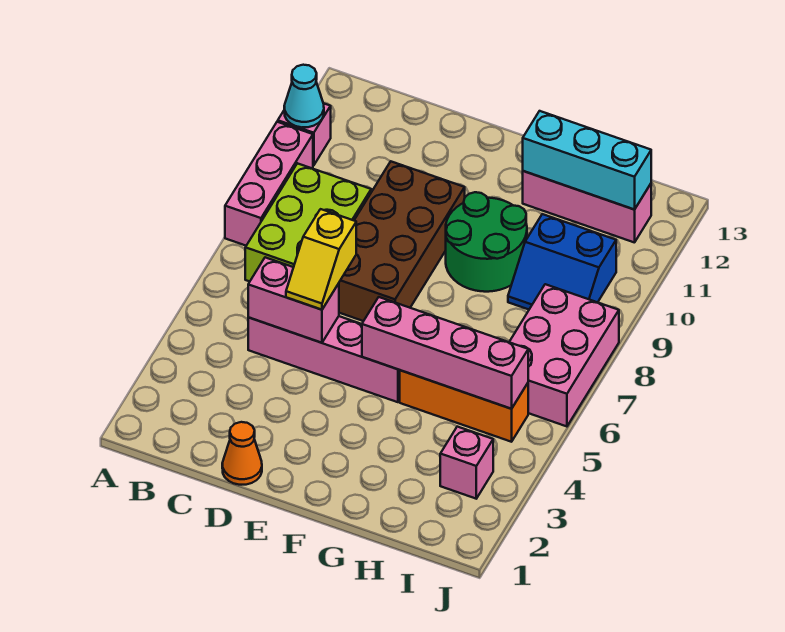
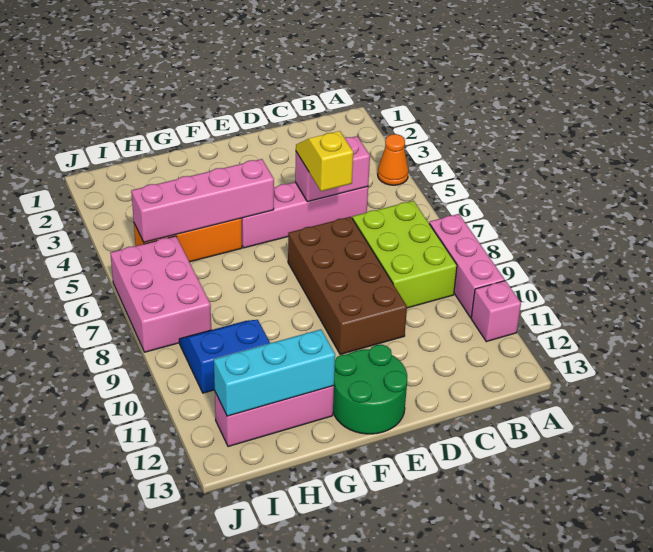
cyan cone A11 level 2 -> none
orange cone D1 level 1 -> orange cone A4 level 1
green round brick F9:G10 level 1 -> green round brick E12:F13 level 1
pink brick I3 level 1 -> none

